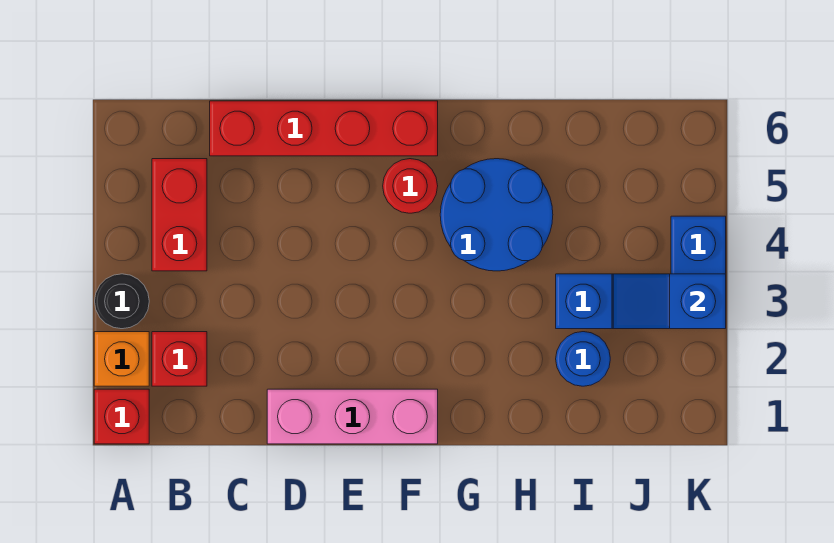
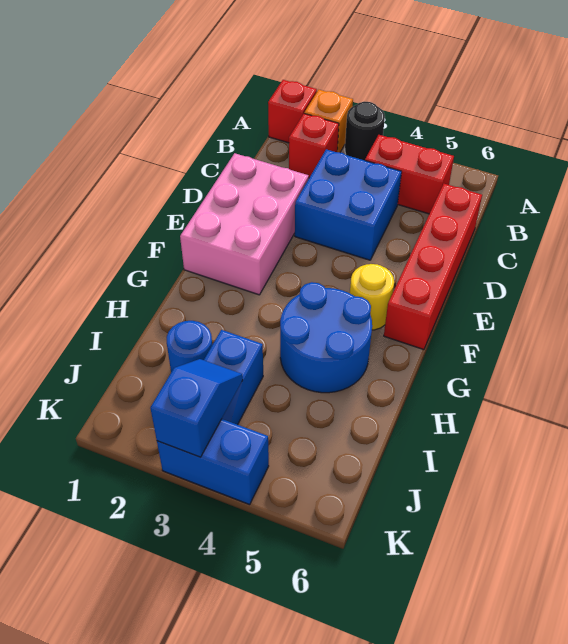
none -> blue brick C3:D4 level 1
pink brick D1:F1 level 1 -> pink brick D1:F2 level 1
red round brick F5 level 1 -> yellow round brick F5 level 1

